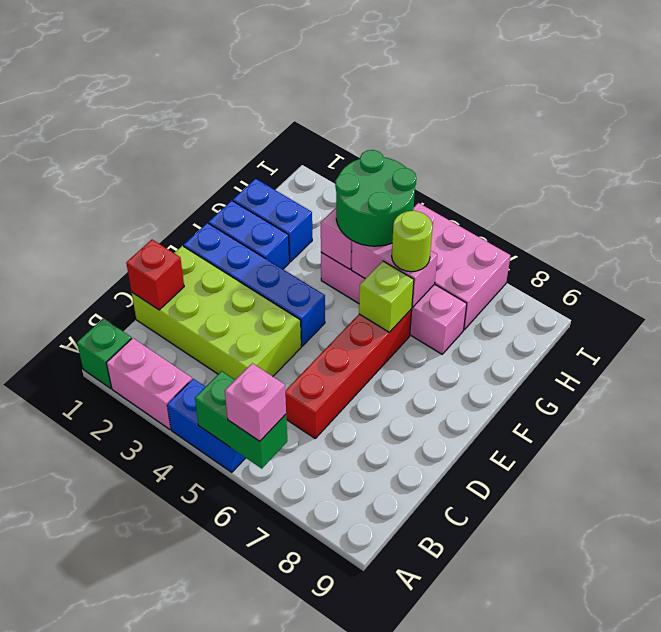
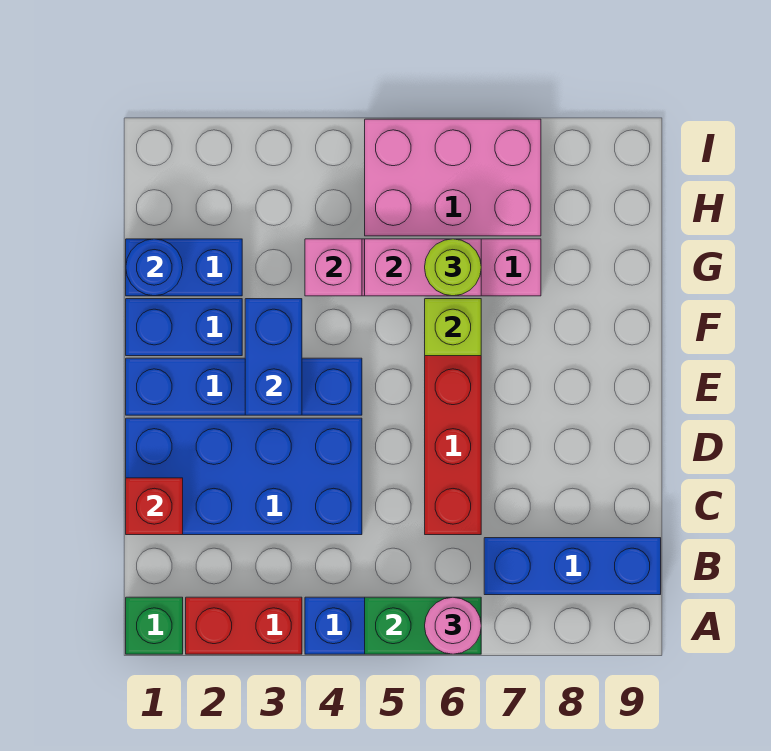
pink brick A2:A3 level 1 -> red brick A2:A3 level 1
pink brick A6 level 3 -> pink round brick A6 level 3
none -> blue brick B7:B9 level 1
lime brick C1:D4 level 1 -> blue brick C1:D4 level 1
none -> blue brick E3:F3 level 2
none -> blue round brick G1 level 2
green round brick G4:H5 level 3 -> none

